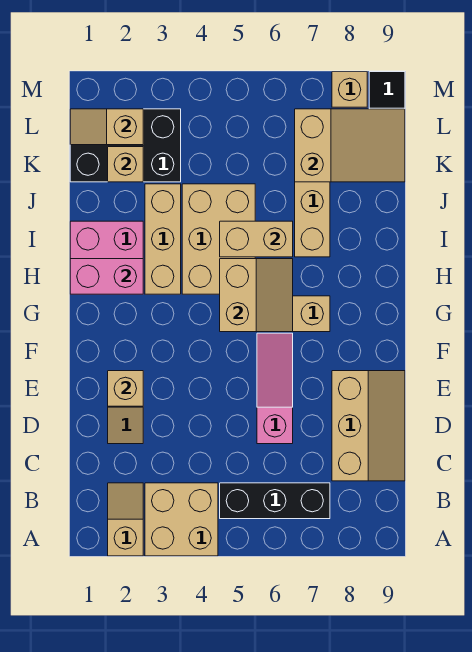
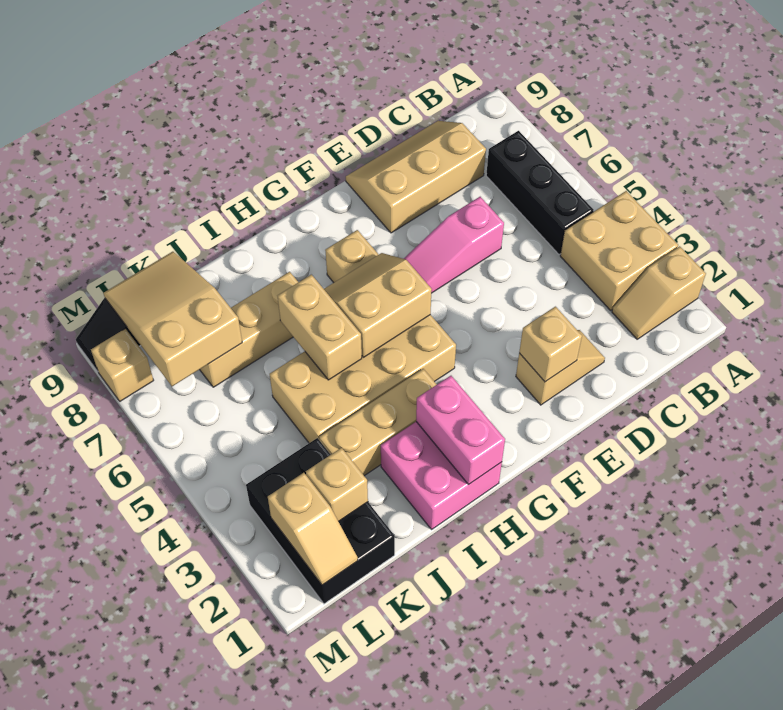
tan brick H4:J5 level 1 -> tan brick G4:J5 level 1

